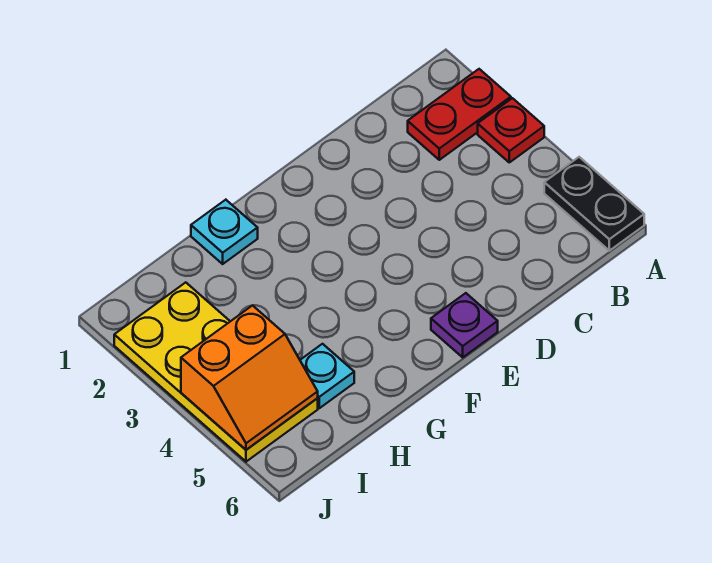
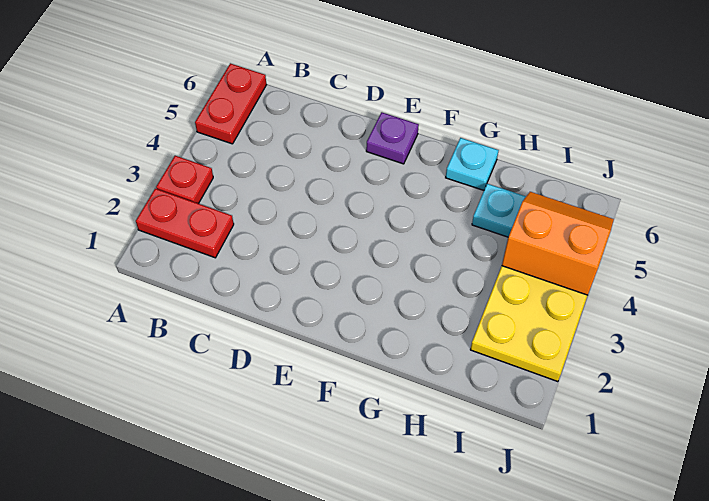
black plate A5:A6 level 1 -> red plate A5:A6 level 1
cyan plate G1 level 1 -> cyan plate G6 level 1

